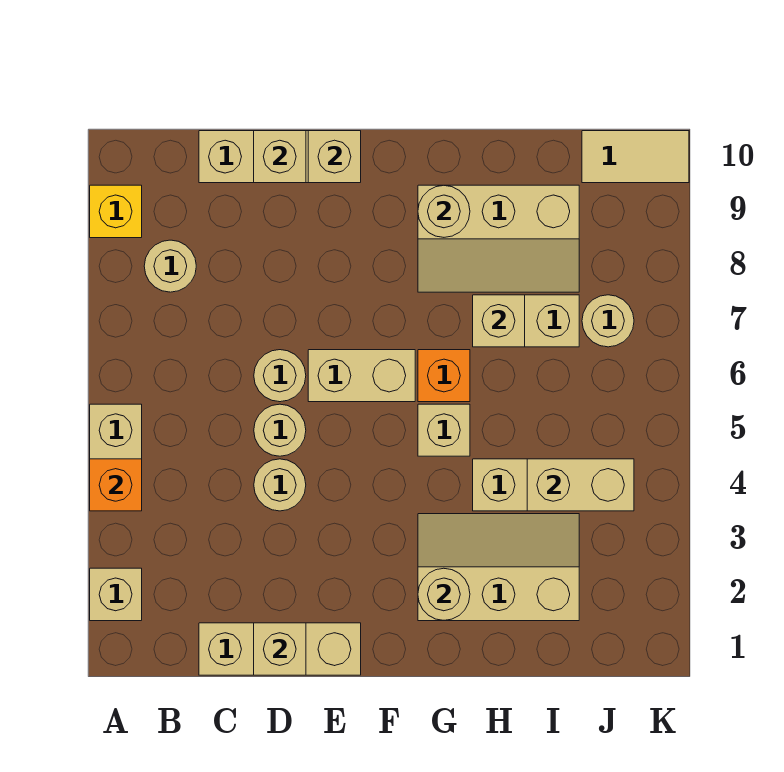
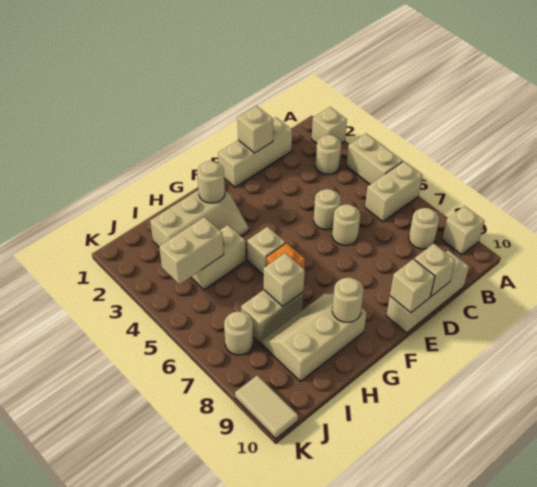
orange brick A4 level 2 -> none
yellow brick A9 level 1 -> tan brick A9 level 1
tan round brick D4 level 1 -> tan round brick B3 level 1
tan brick E6:F6 level 1 -> tan brick A6:B6 level 1
tan tile J10:K10 level 1 -> tan tile K9:K10 level 1

